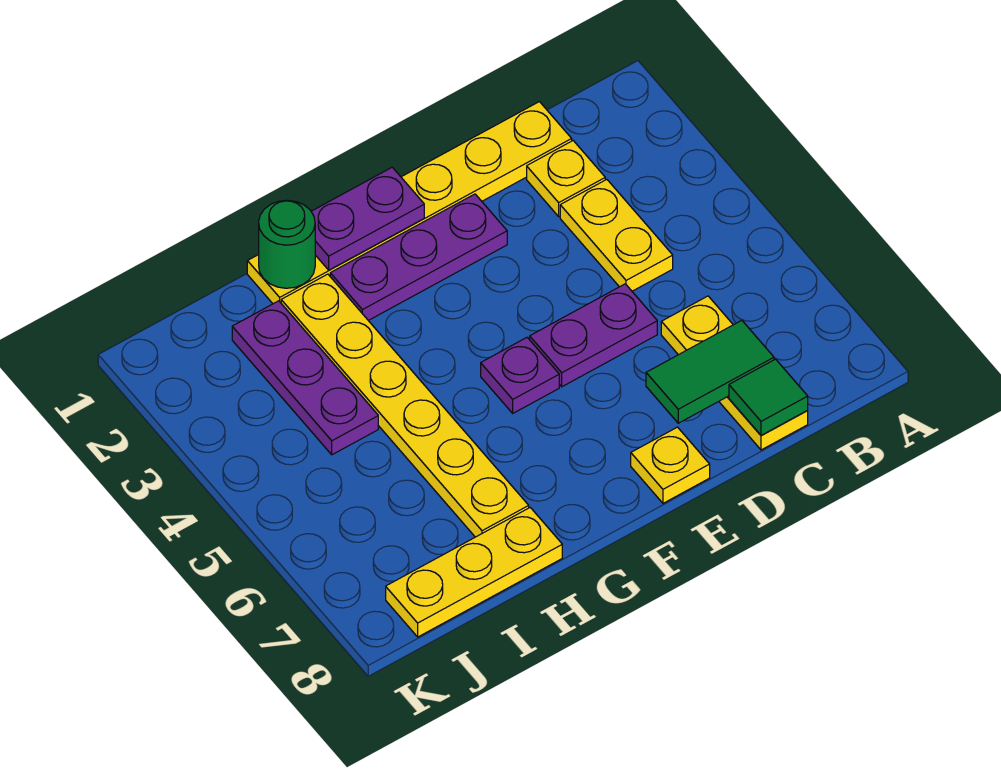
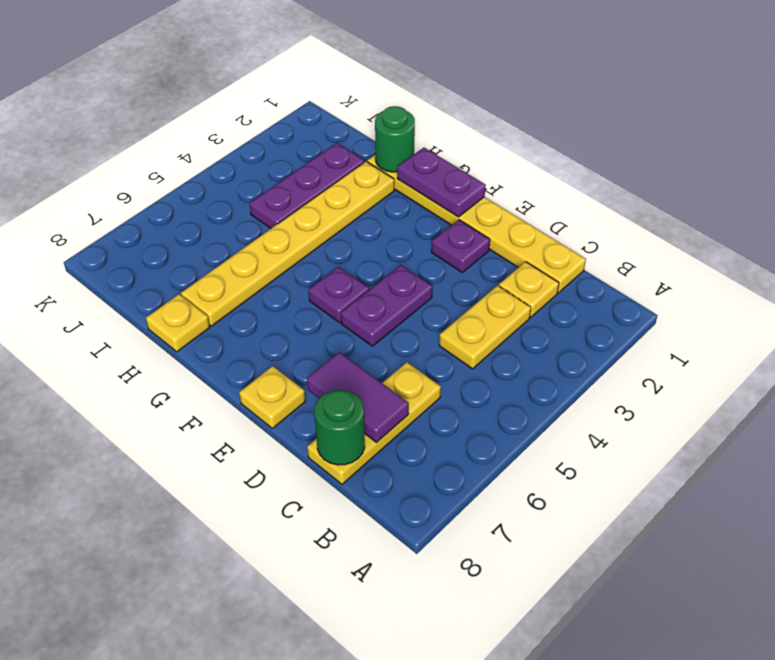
green tile C7:D7 level 2 -> purple tile C7:D7 level 2
green tile C8 level 2 -> green round brick C8 level 2
purple plate D5:E5 level 1 -> purple plate E4:E5 level 1
purple plate E2:G2 level 1 -> purple plate E2 level 1
yellow plate H8:J8 level 1 -> yellow plate H8 level 1

